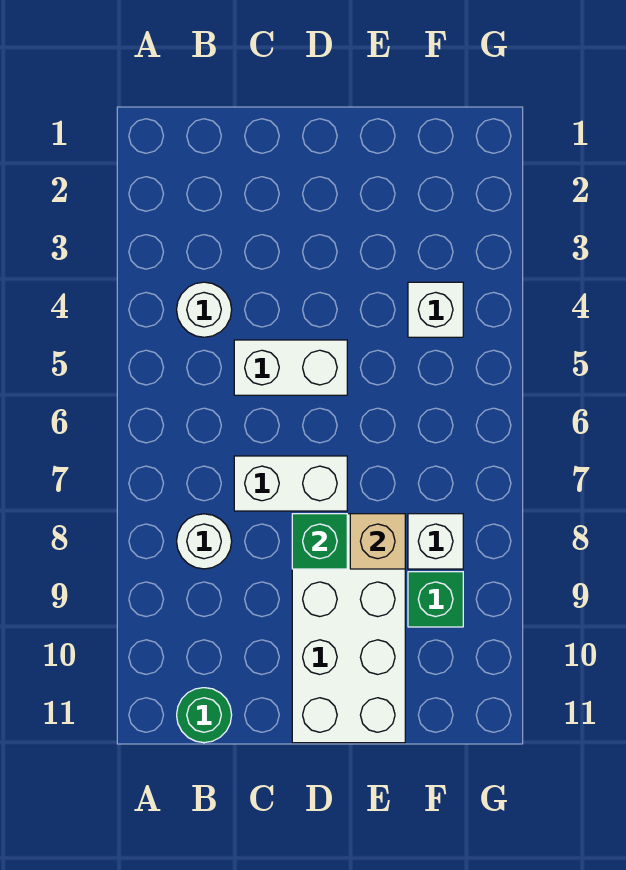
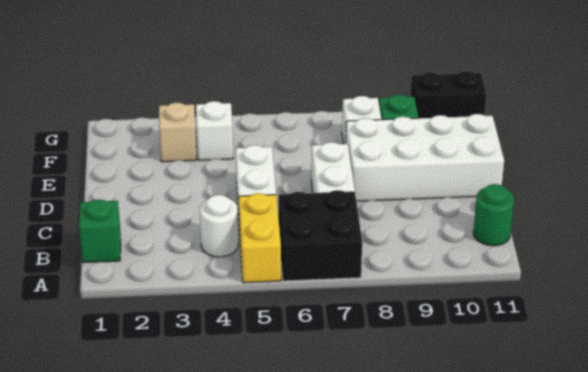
none -> yellow brick A5:B5 level 1
none -> black brick A6:B7 level 1
white round brick B8 level 1 -> none
green brick D8 level 2 -> green brick B1 level 1
tan brick E8 level 2 -> tan brick F3 level 1
none -> black brick G10:G11 level 1

